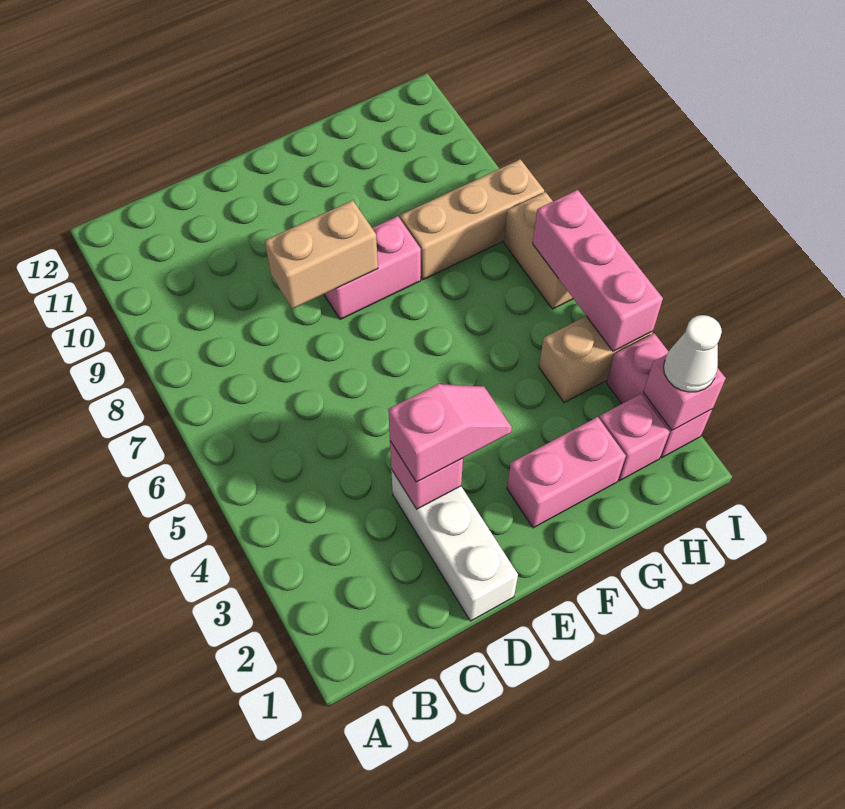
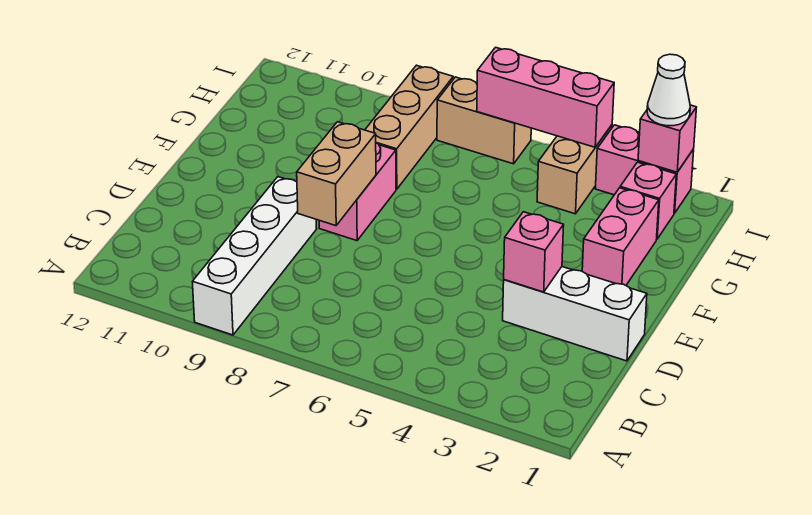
none -> white brick A9:D9 level 1
pink slope D3:E3 level 3 top D -> none

